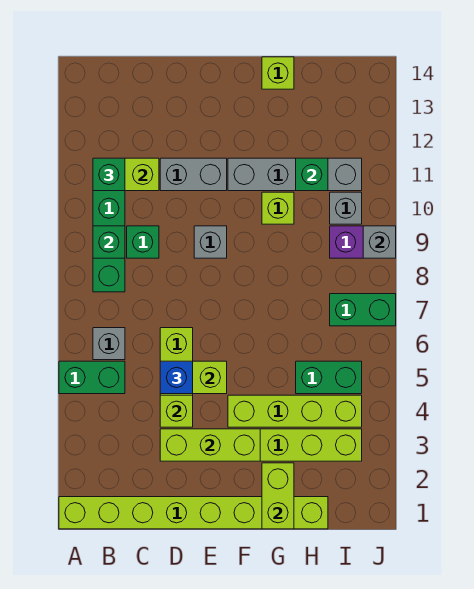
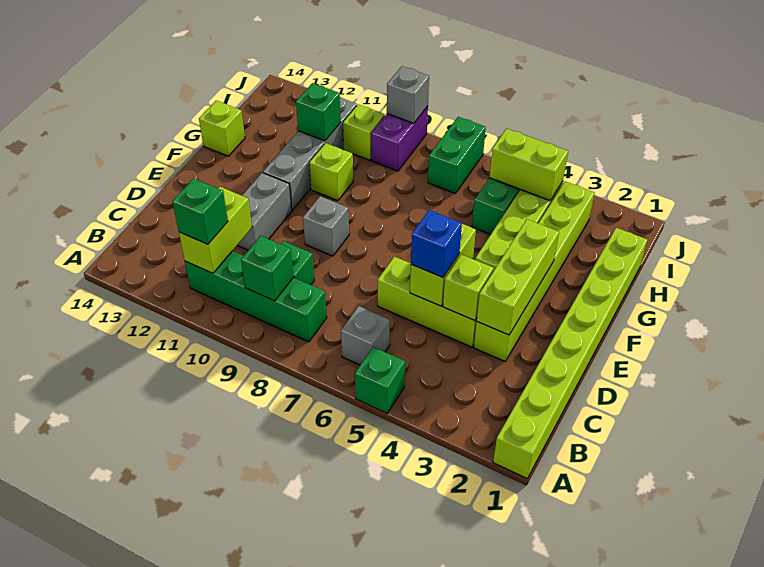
green brick A5:B5 level 1 -> green brick A5 level 1
lime brick G1:G2 level 2 -> lime brick I4:I5 level 2
grey brick I10 level 1 -> lime brick I10 level 1

